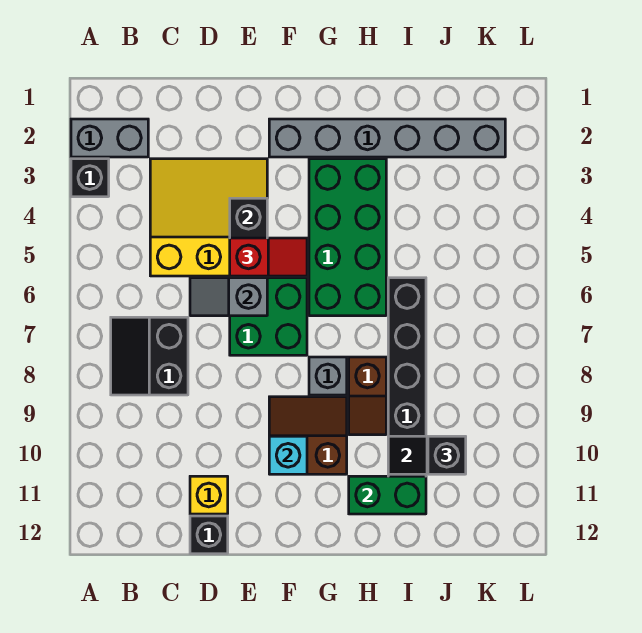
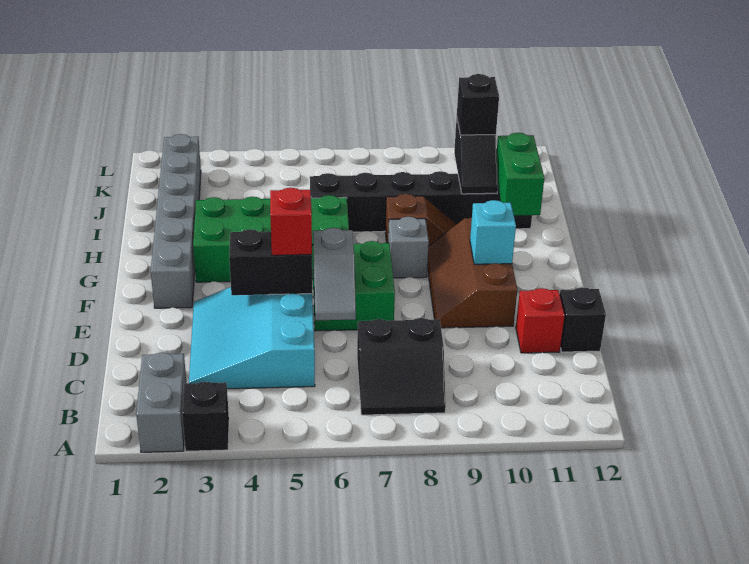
yellow slope C3:E5 level 1 top 5 -> cyan slope C3:E5 level 1 top 5
yellow brick D11 level 1 -> red brick D11 level 1
brown slope F9:G10 level 1 top 10 -> brown slope E9:G10 level 1 top 10

